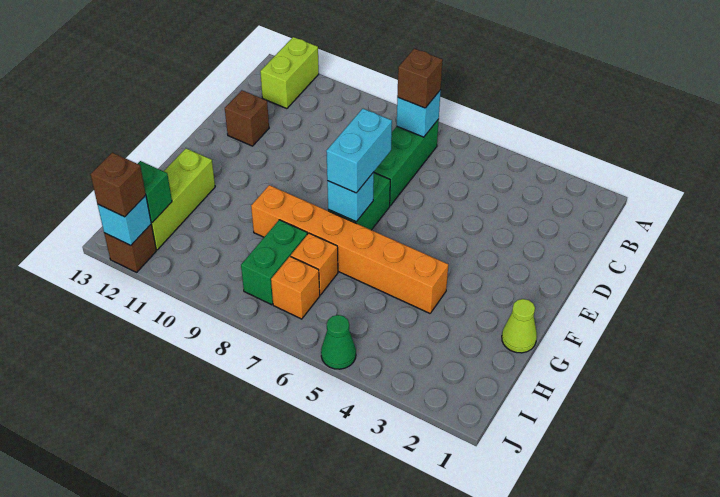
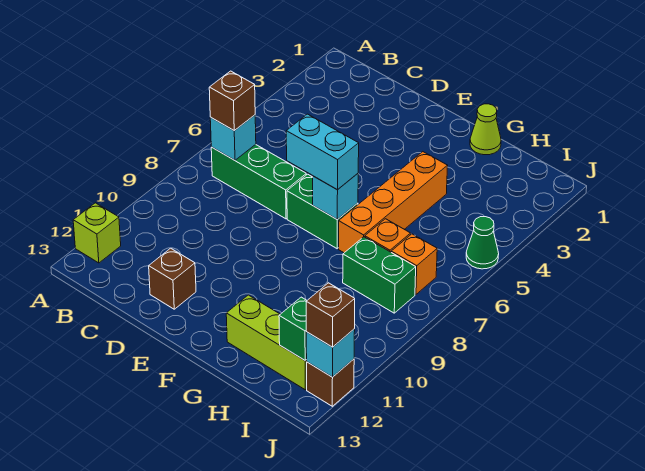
lime brick A12:B12 level 1 -> lime brick A12 level 1
orange brick G4:G9 level 1 -> orange brick G4:G7 level 1

